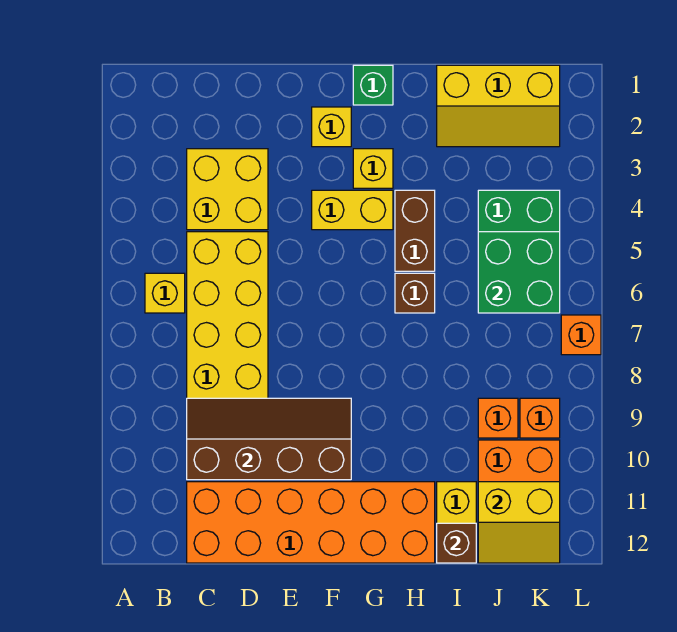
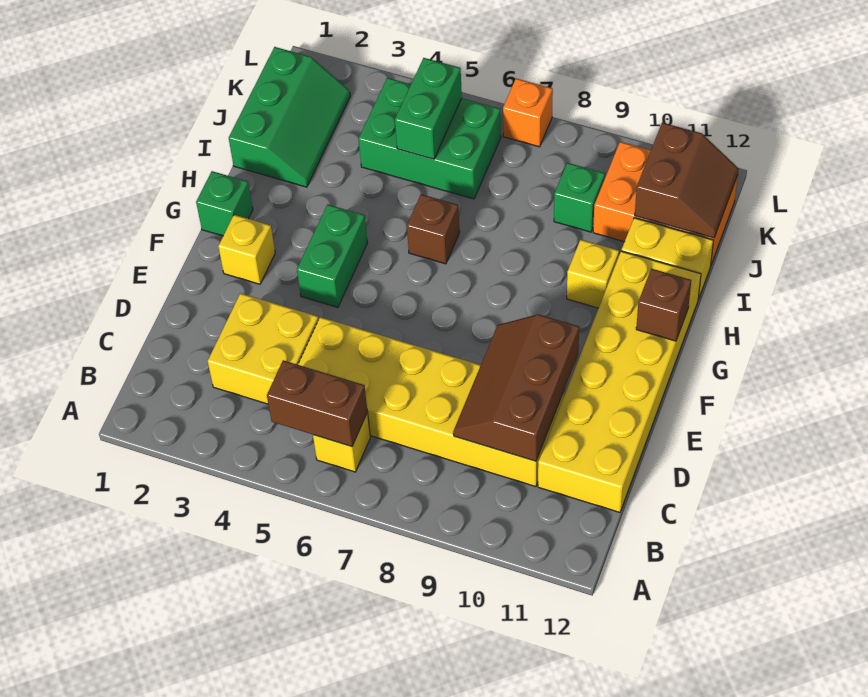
brown slope C9:F10 level 2 top 10 -> brown slope C9:E10 level 2 top 10
orange brick C11:H12 level 1 -> yellow brick C11:H12 level 1
yellow brick F4:G4 level 1 -> green brick F4:G4 level 1
yellow brick G3 level 1 -> yellow brick H10 level 1
brown brick H4:H5 level 1 -> brown brick B5:B6 level 2
yellow slope I1:K2 level 1 top 1 -> green slope I1:K2 level 1 top 1
brown brick I12 level 2 -> brown brick G12 level 2
green brick J5:K6 level 2 -> green brick J5:K5 level 2
orange brick J9 level 1 -> green brick J9 level 1
yellow slope J11:K12 level 2 top 11 -> brown slope J11:K12 level 2 top 11
orange brick K9 level 1 -> none

